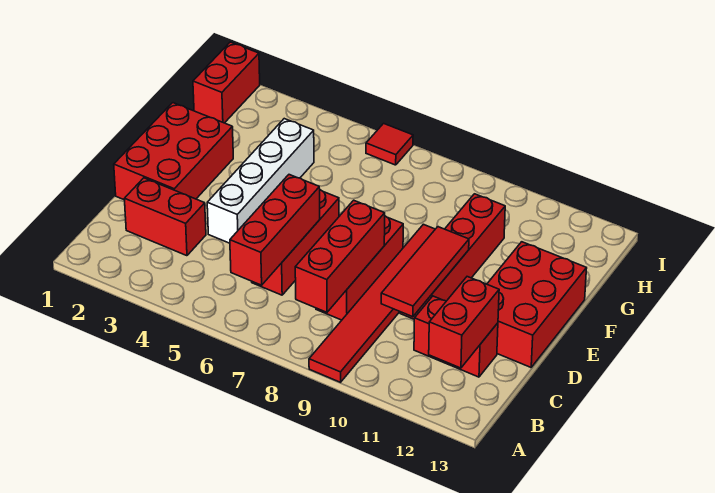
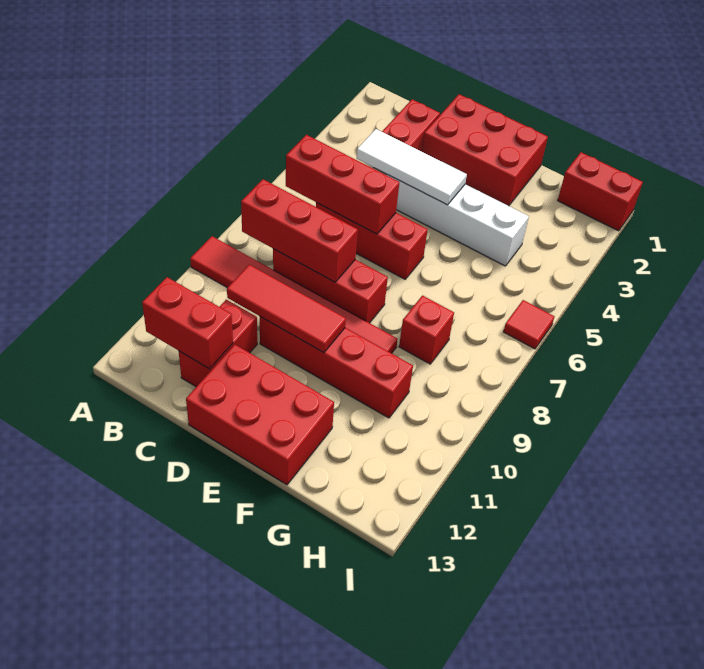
none -> white tile C4:E4 level 2
none -> red brick G8 level 1

